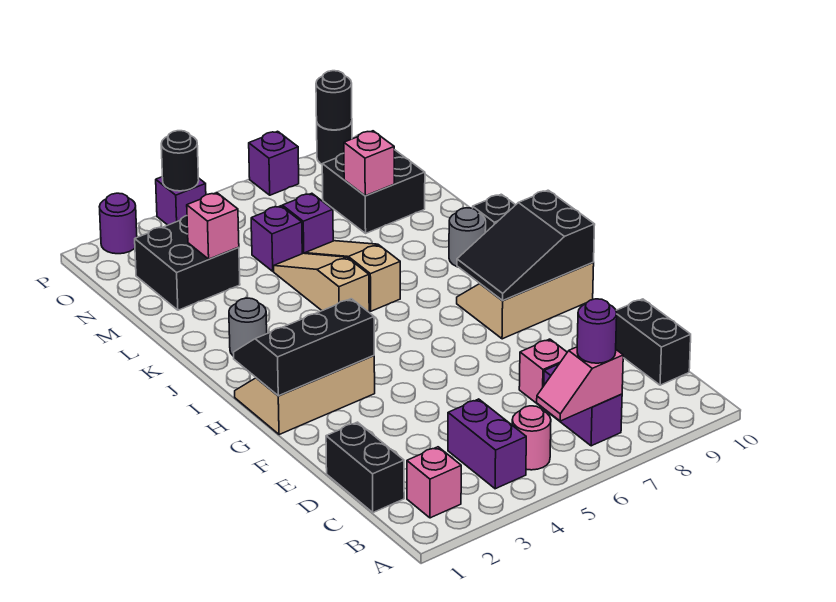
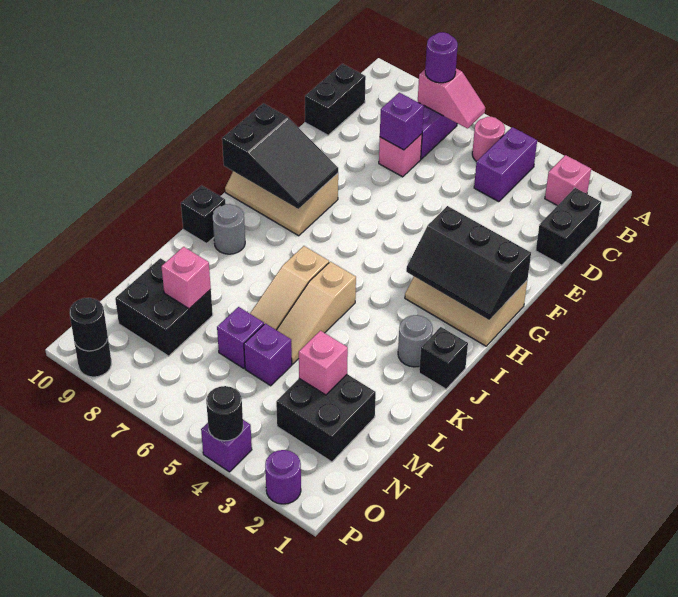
none -> black brick J1 level 1
purple brick P7 level 1 -> purple brick D7 level 2

